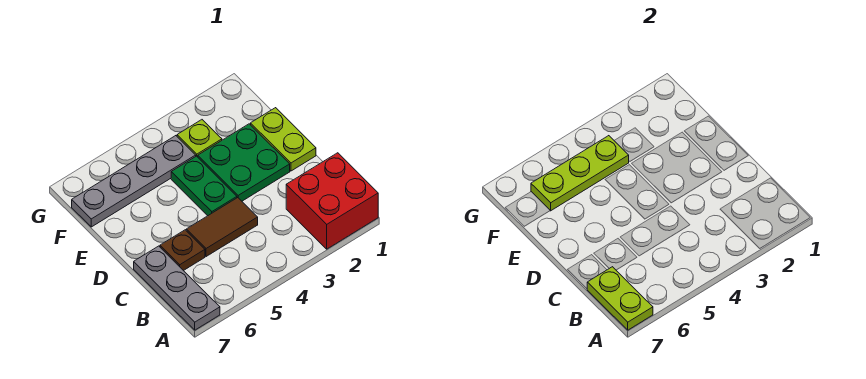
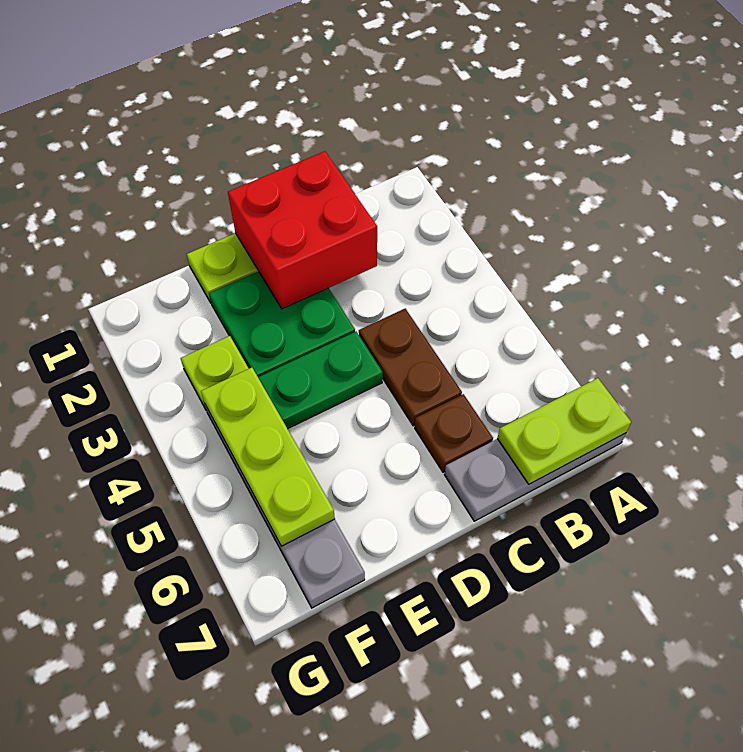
red brick A1:B2 level 1 -> red brick C1:D2 level 2
brown tile C4:C5 level 1 -> brown plate C4:C5 level 1

